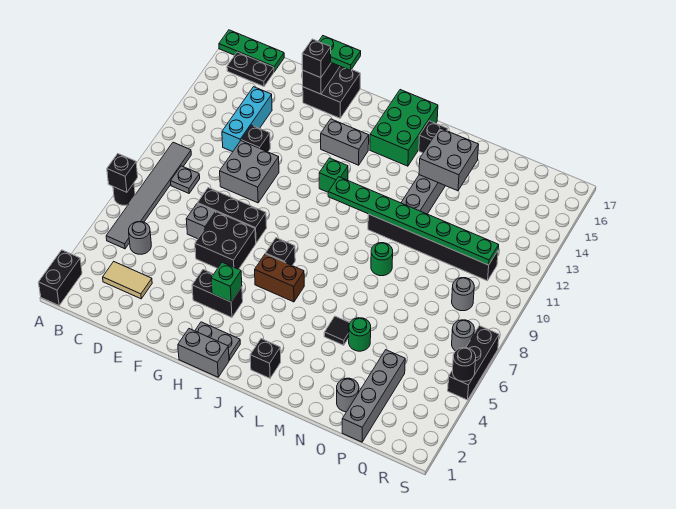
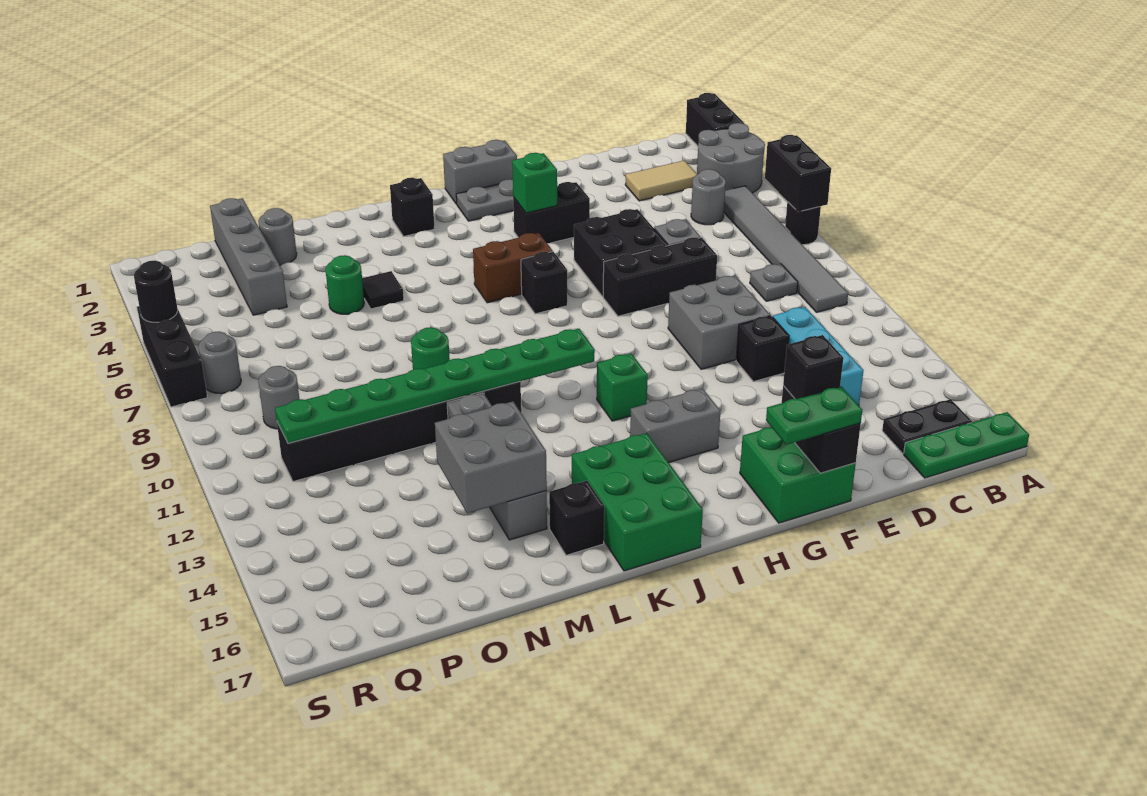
none -> grey round brick A3:B4 level 1
black brick A7 level 2 -> black brick A6:A7 level 2
black brick F16:G17 level 1 -> green brick F16:G17 level 1

